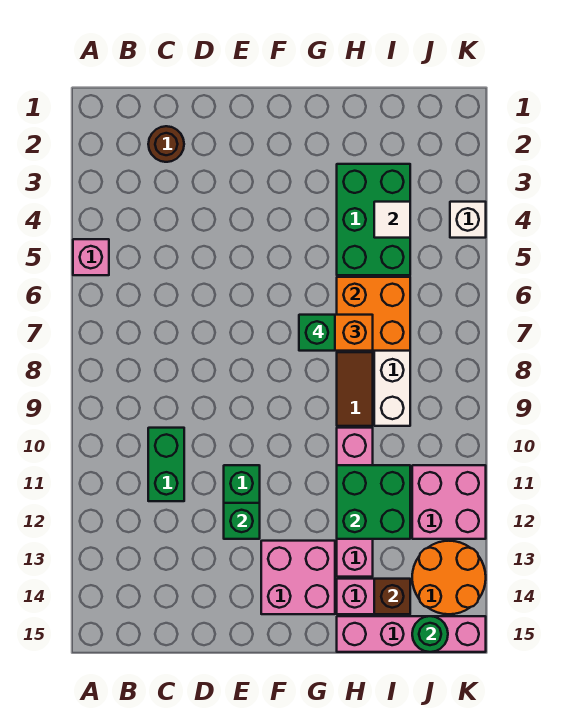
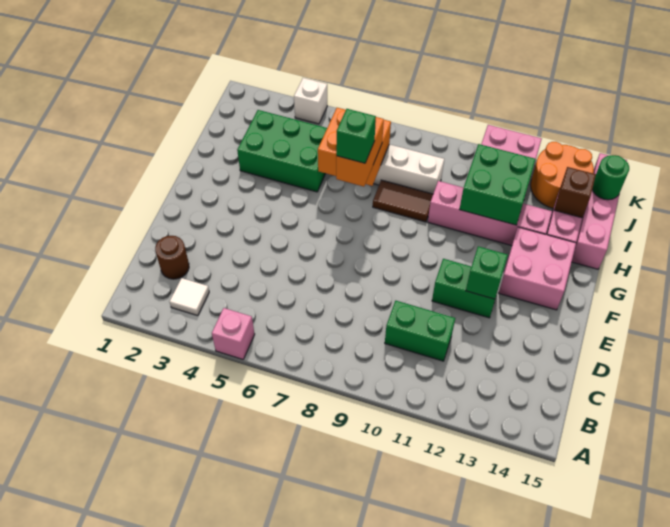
white tile I4 level 2 -> white tile B3 level 1

